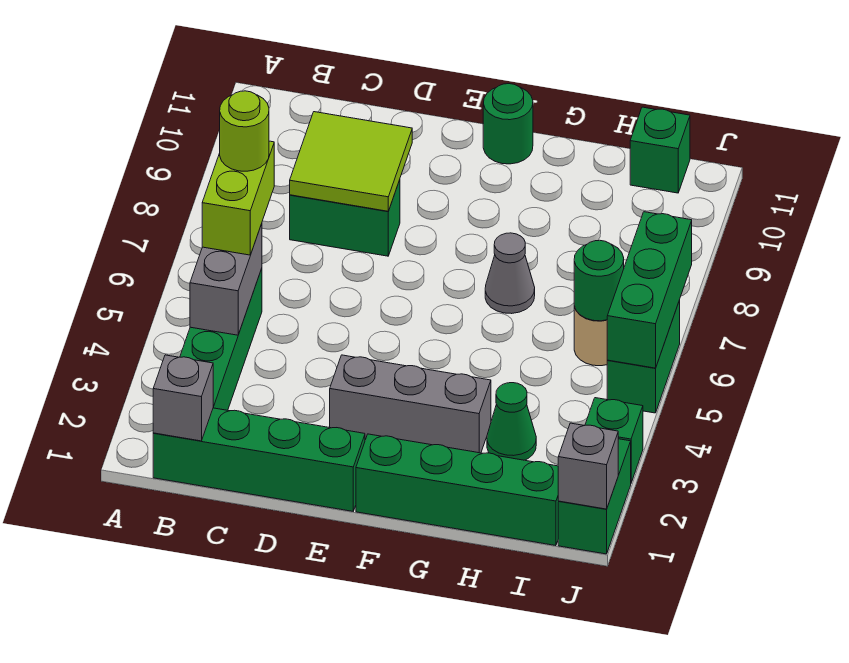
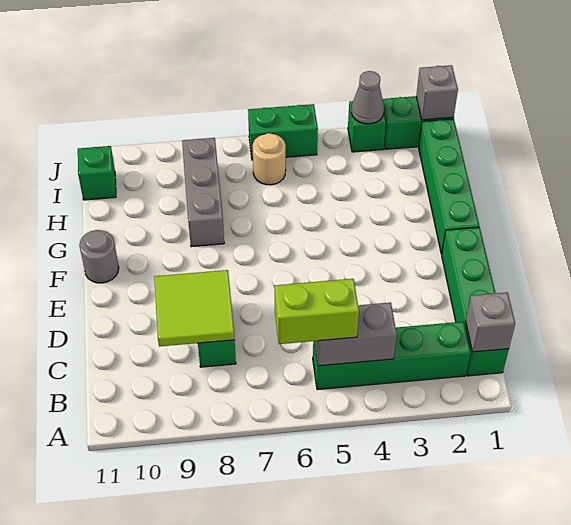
lime round brick B6 level 4 -> none
grey brick E3:G3 level 1 -> grey brick G8:I8 level 1
green round brick F11 level 1 -> grey round brick F11 level 1
grey cone G7 level 1 -> grey cone J3 level 2
green cone H3 level 1 -> none
green round brick I6 level 2 -> none
green brick J5:J7 level 2 -> none

